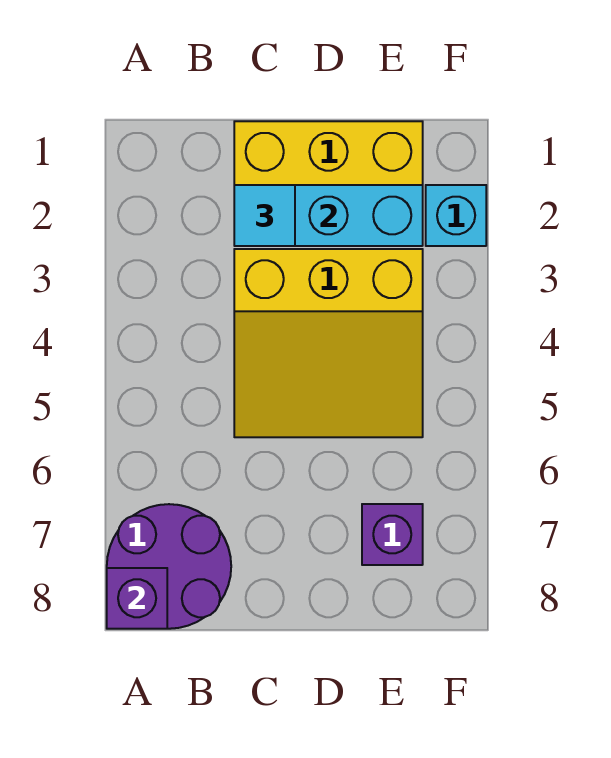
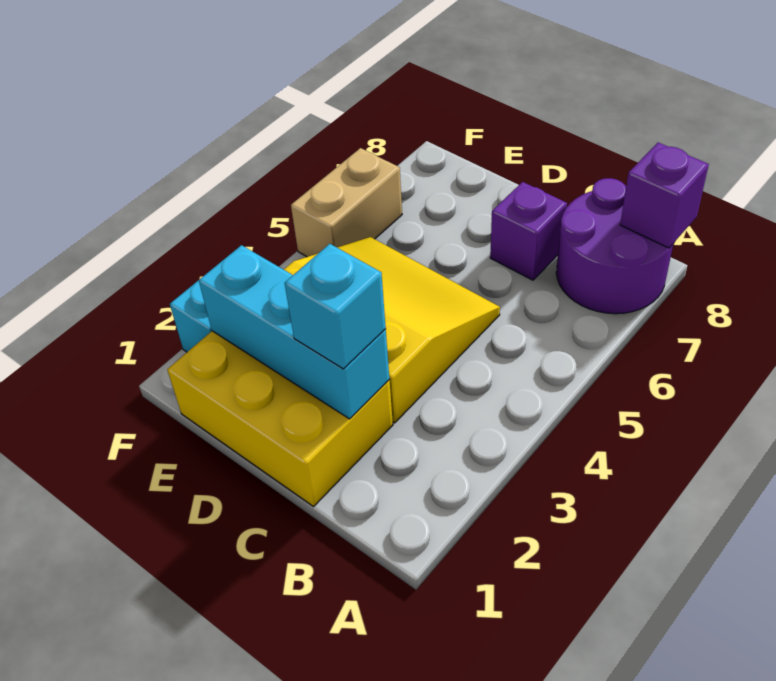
cyan tile C2 level 3 -> cyan brick C2 level 3
purple brick E7 level 1 -> purple brick C7 level 1
none -> tan brick F5:F6 level 1

